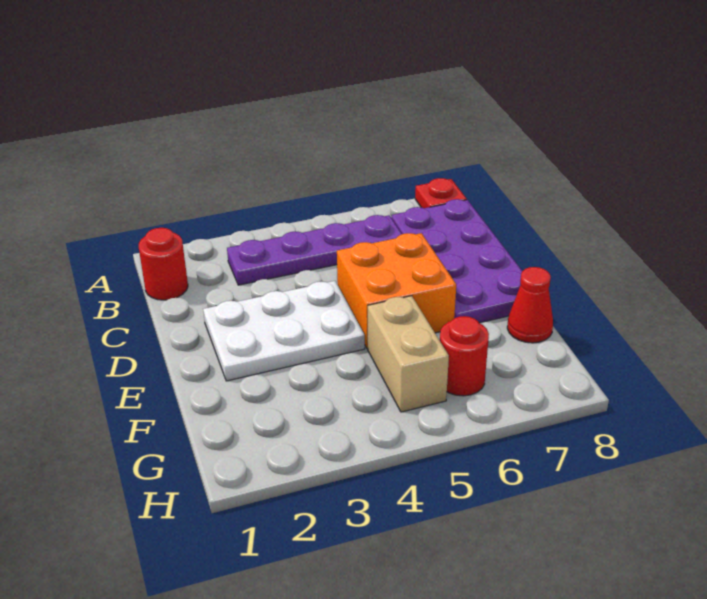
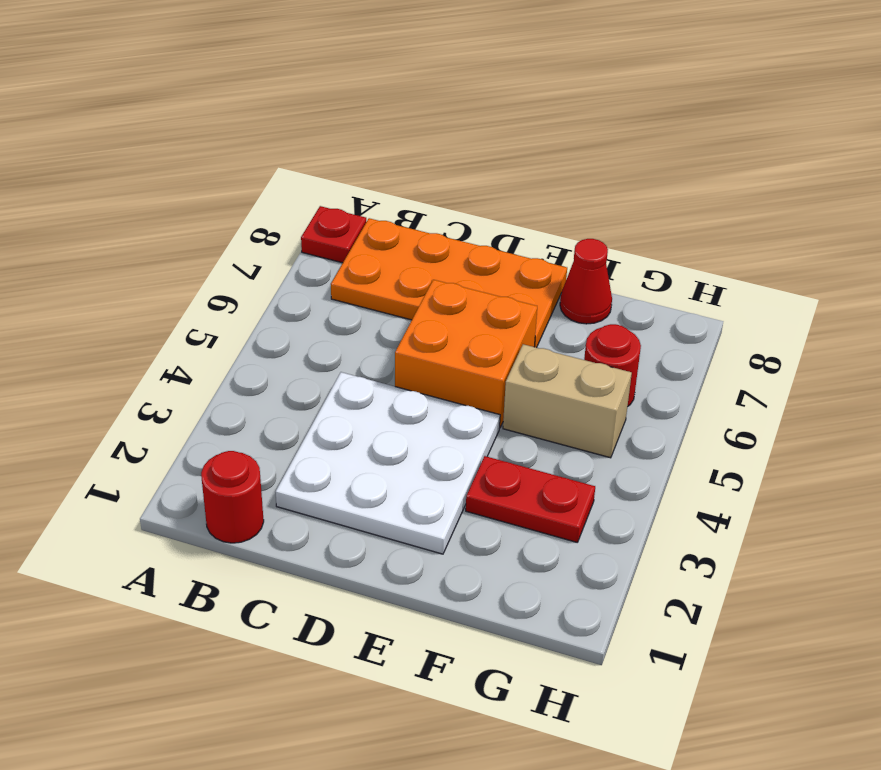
purple plate B3:B6 level 1 -> none
purple plate B7:E8 level 1 -> orange plate B7:E8 level 1
white plate D2:E4 level 1 -> white plate C2:E4 level 1
none -> red plate F3:G3 level 1

